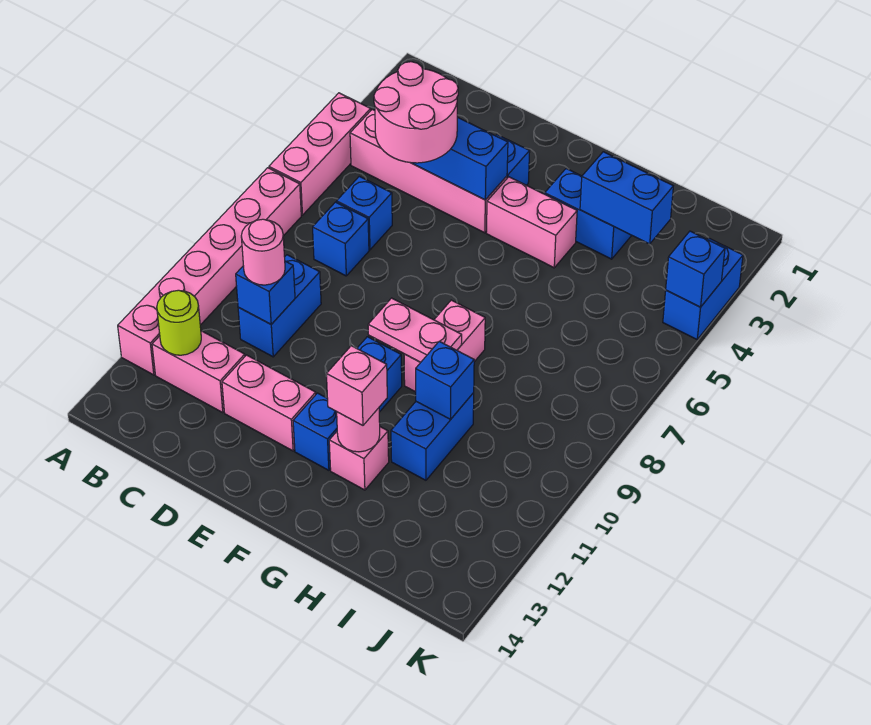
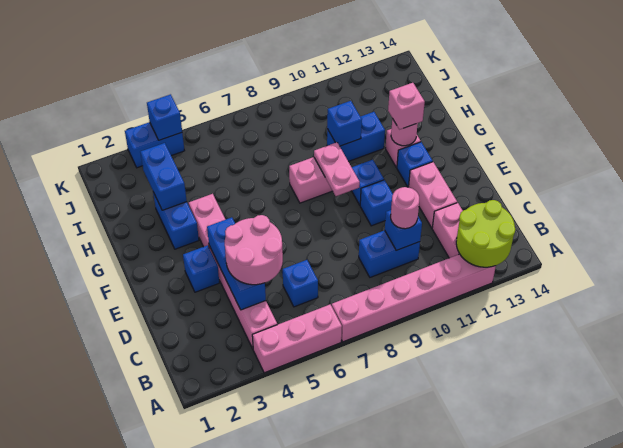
lime round brick B12 level 2 -> lime round brick A12:B13 level 2
blue brick C7 level 1 -> blue brick E10 level 1

